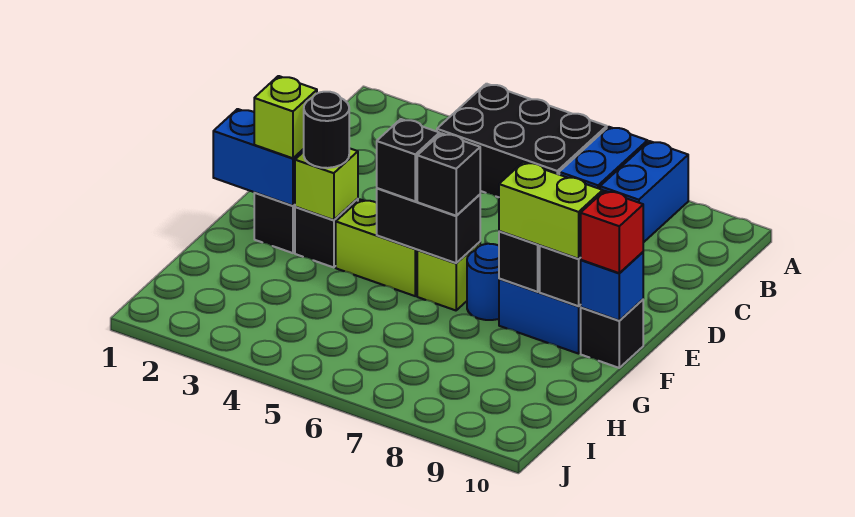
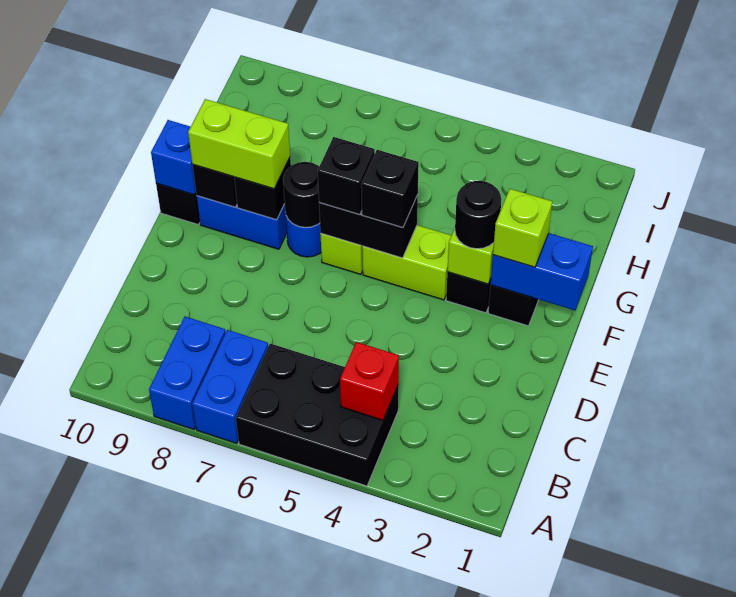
none -> black round brick F7 level 2
red brick F10 level 3 -> red brick B4 level 2

